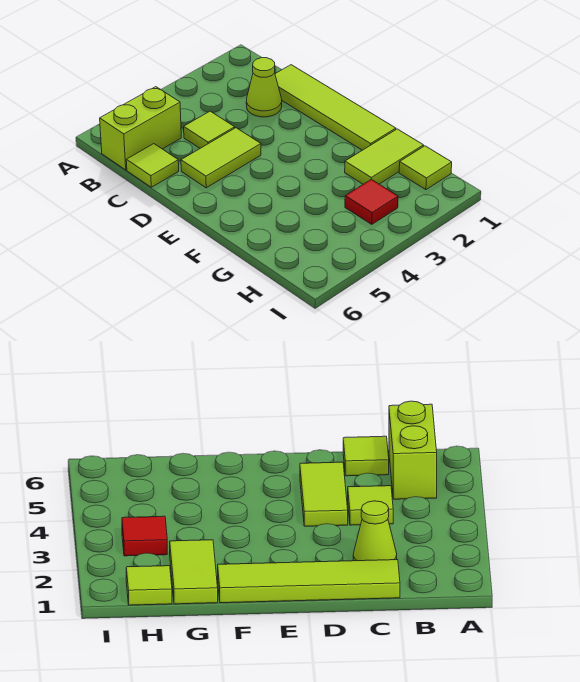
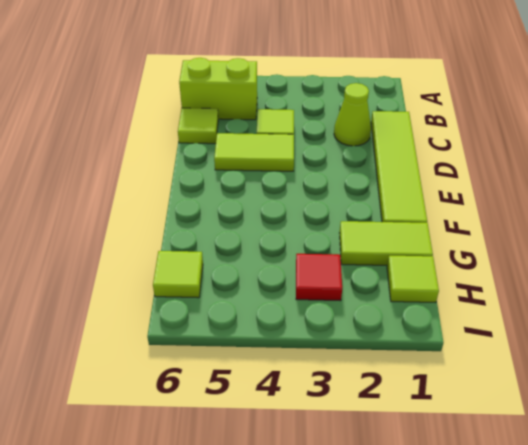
none -> lime tile H6 level 1

